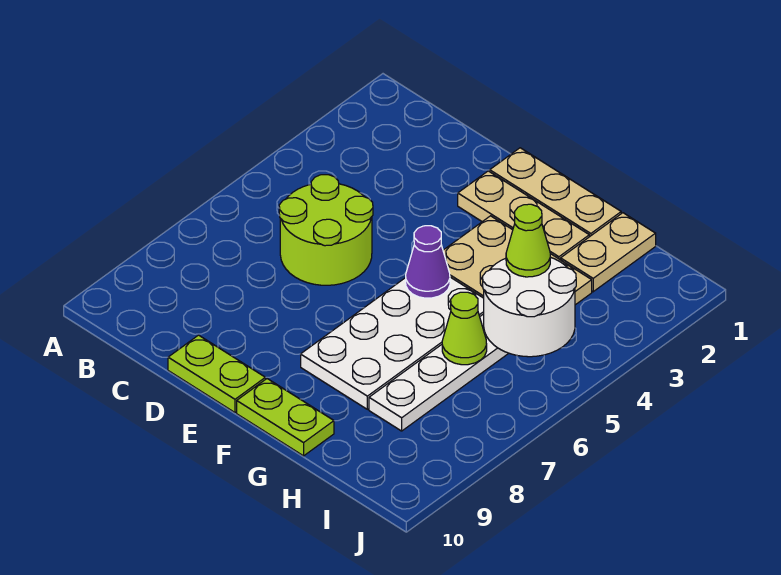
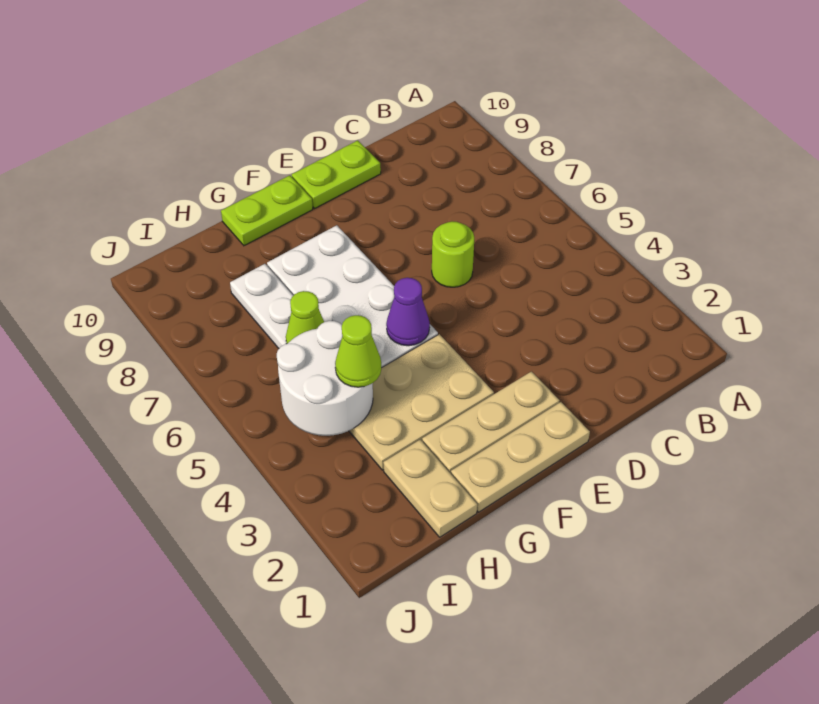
lime round brick C5:D6 level 1 -> lime round brick D6 level 1

